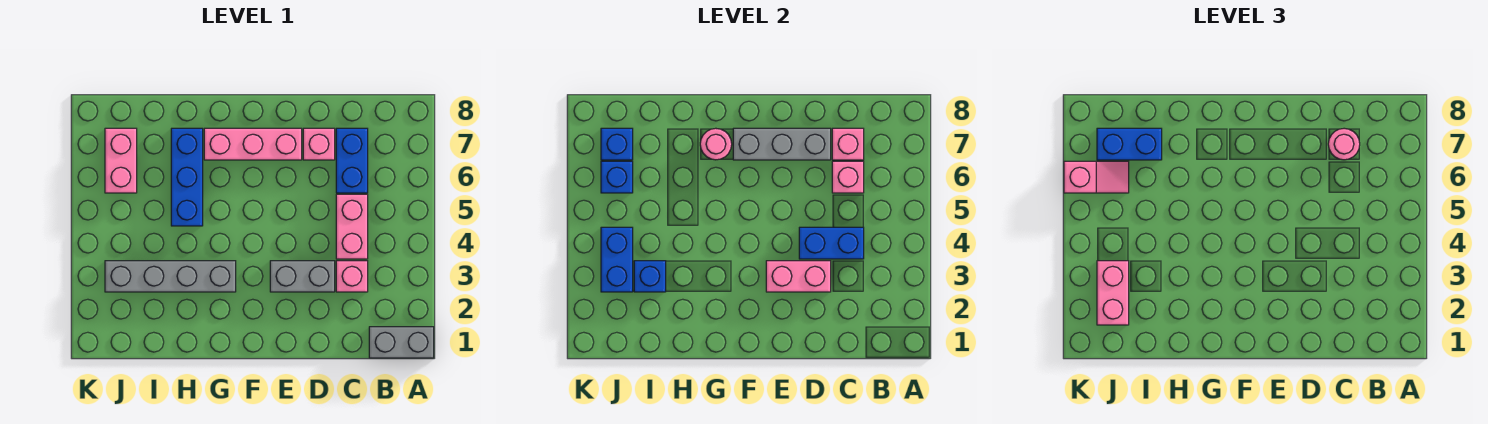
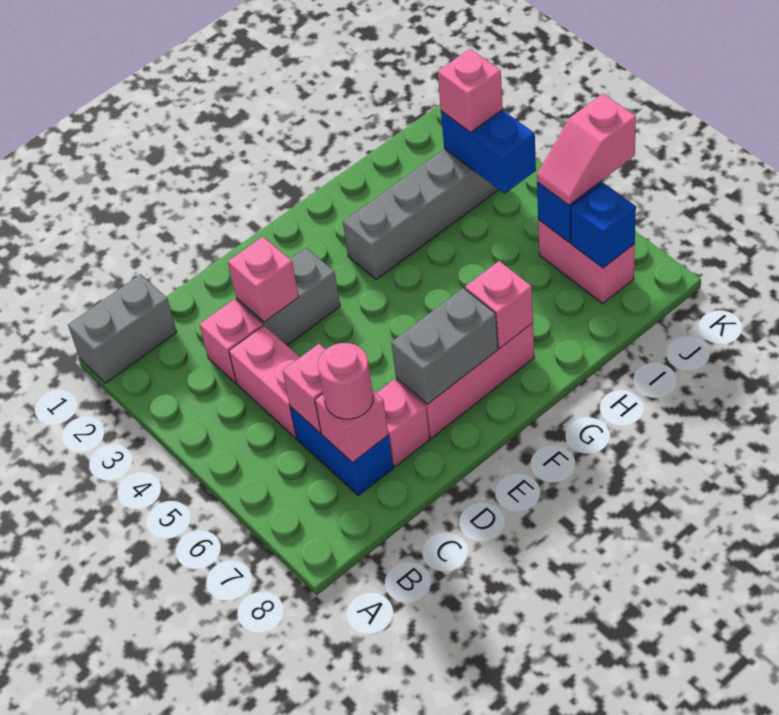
blue brick C4:D4 level 2 -> none
pink brick D3:E3 level 2 -> pink brick D3 level 2
grey brick D7:F7 level 2 -> grey brick E7:F7 level 2
pink round brick G7 level 2 -> pink brick G7 level 2
blue brick H5:H7 level 1 -> none
blue brick I3 level 2 -> none
blue brick I7:J7 level 3 -> none
pink brick J2:J3 level 3 -> pink brick J3 level 3

